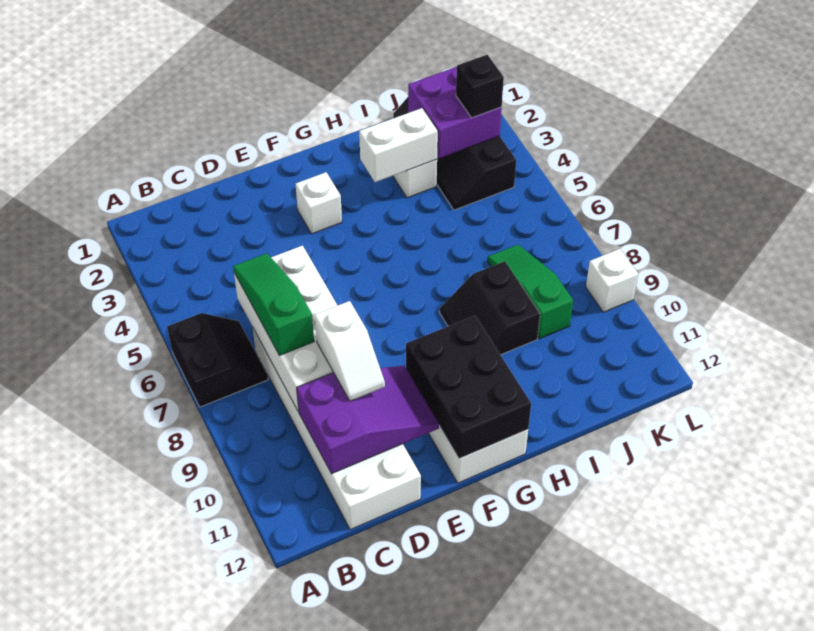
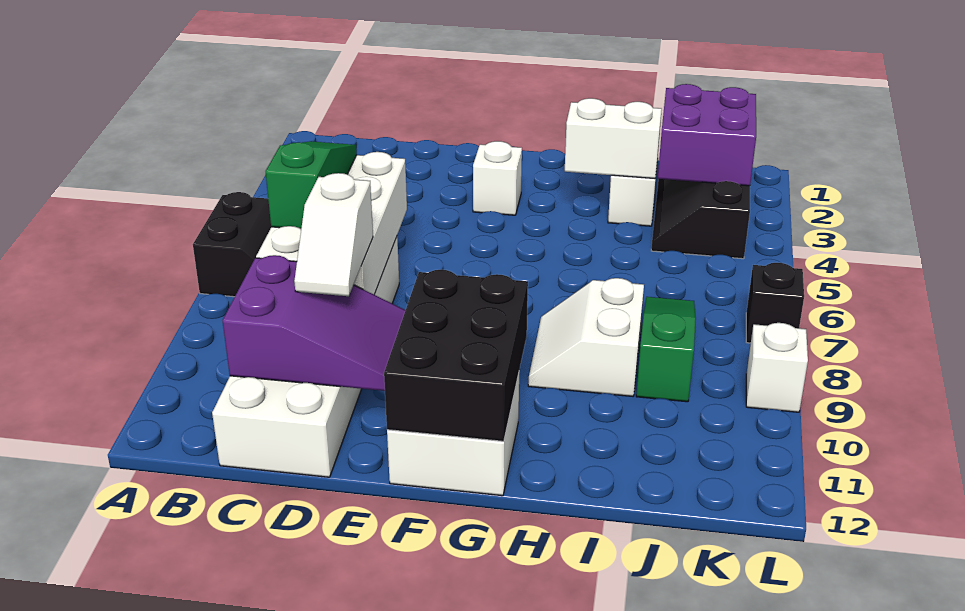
black slope H8:I9 level 1 top I -> white slope H8:I9 level 1 top I
black brick K3 level 3 -> black brick L7 level 1

